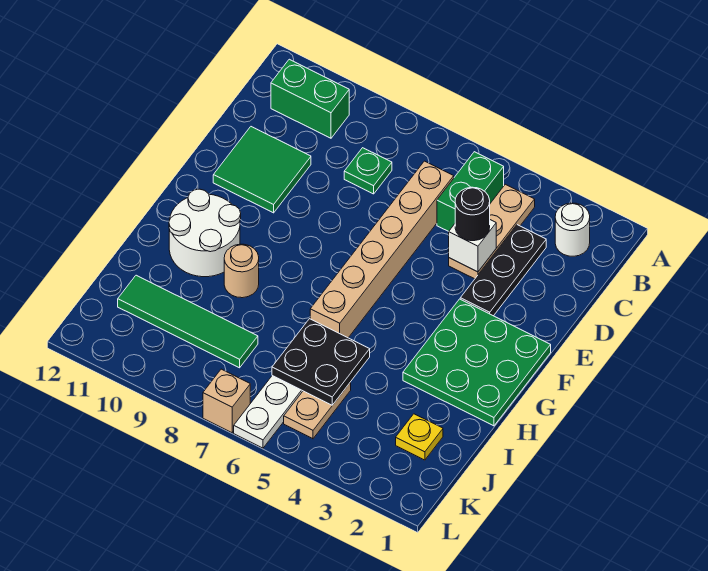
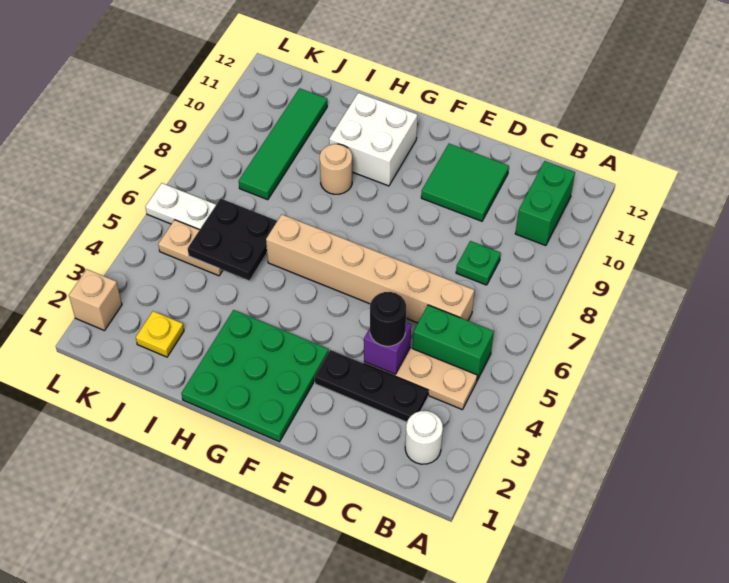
white brick D4 level 2 -> purple brick D4 level 2
white round brick G10:H11 level 1 -> white brick G10:H11 level 1
tan brick L7 level 1 -> tan brick L2 level 1

